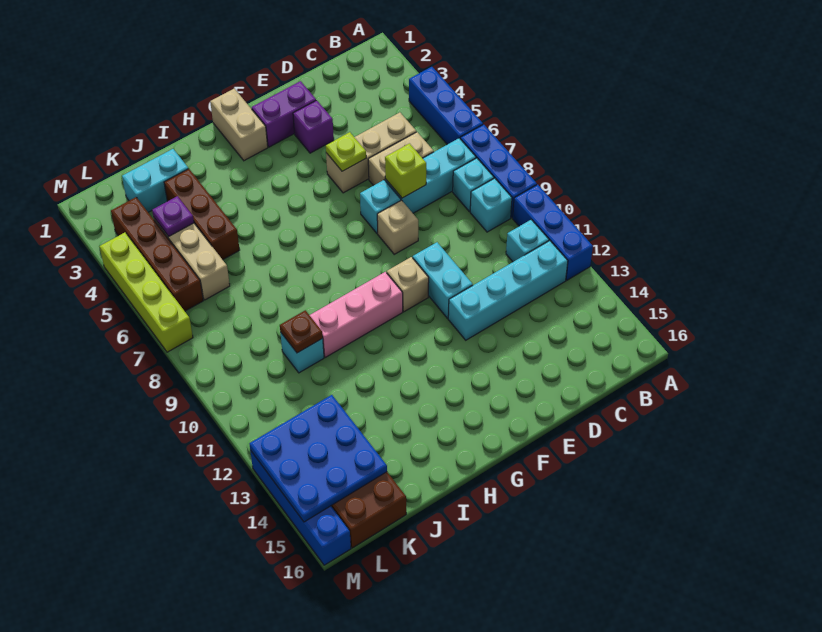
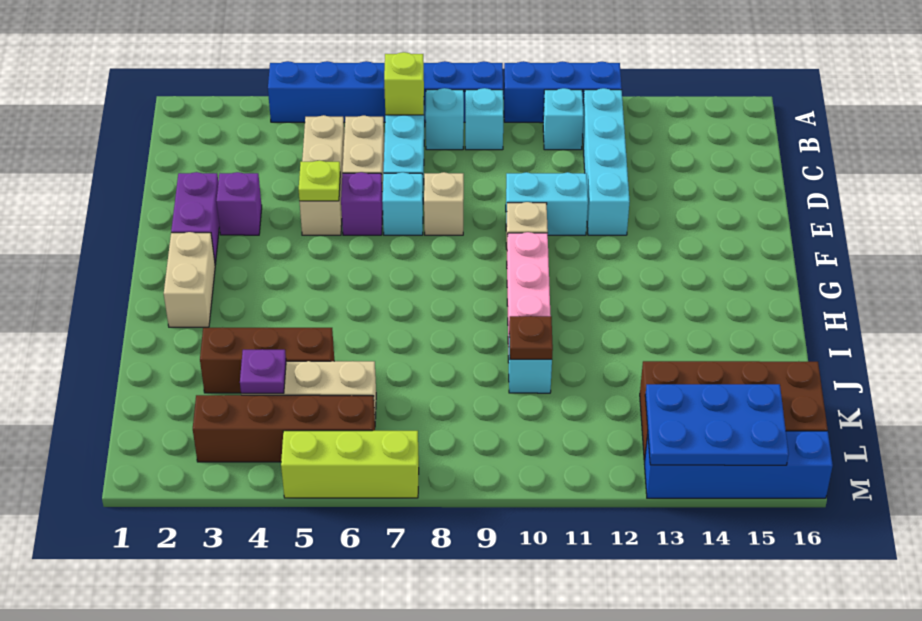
lime brick D7 level 2 -> lime brick B7 level 2
none -> purple brick E6 level 1
tan brick G1:G2 level 1 -> tan brick G2:H2 level 1
cyan brick J2:K2 level 1 -> none
blue plate K13:M15 level 2 -> blue plate L13:M15 level 2
lime brick M4:M7 level 1 -> lime brick M5:M7 level 1

